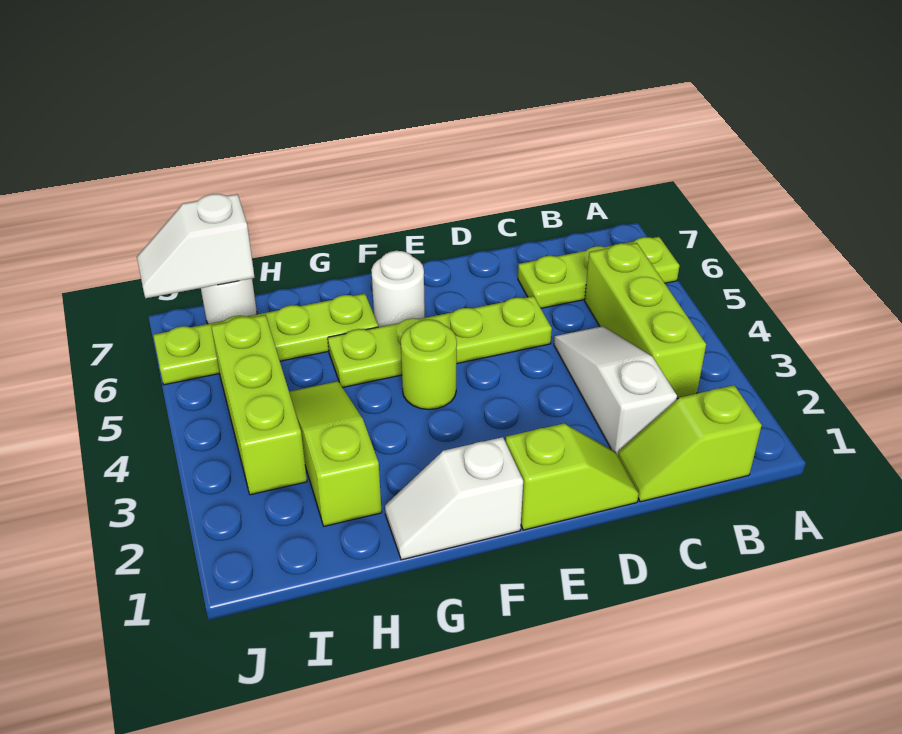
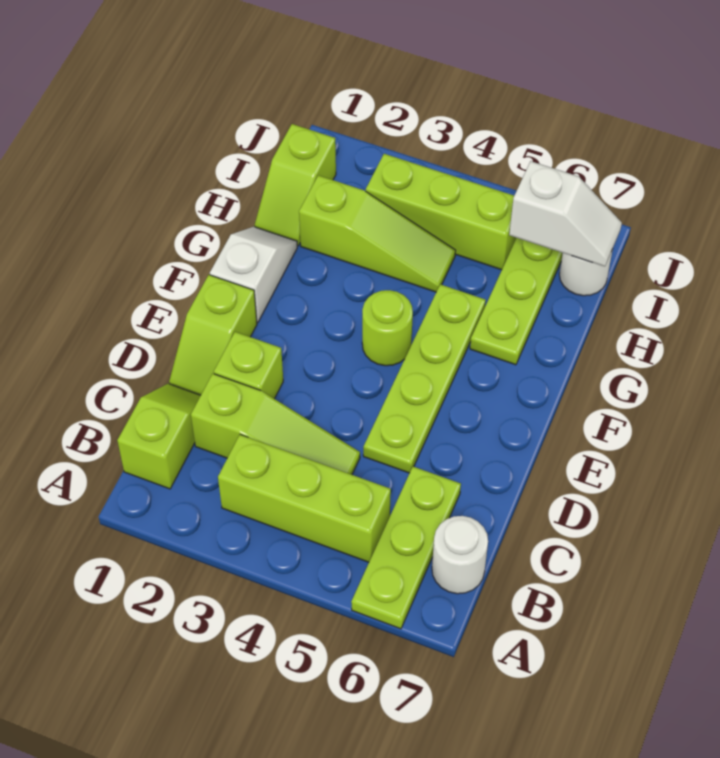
white slope C2:C4 level 1 top 2 -> lime slope C2:C4 level 1 top 2
none -> lime brick D2 level 1
white round brick F6 level 1 -> white round brick B7 level 1
none -> lime slope H1:I1 level 1 top I
white slope I7:J7 level 2 top I -> white slope I6:I7 level 2 top 6

